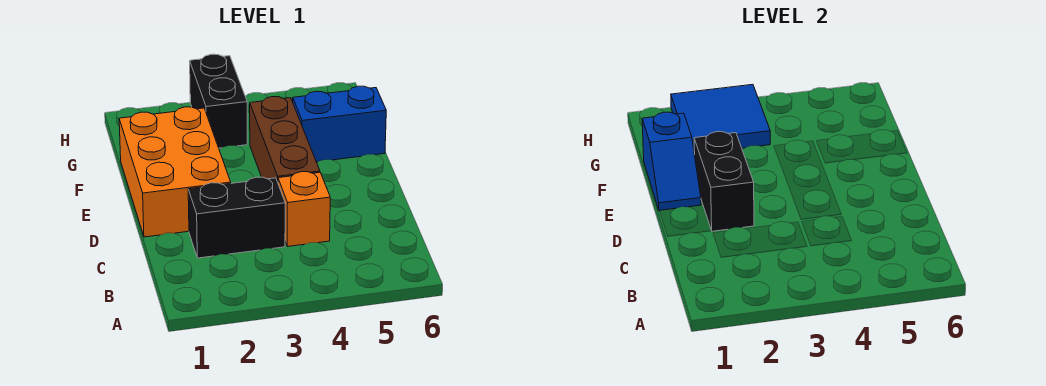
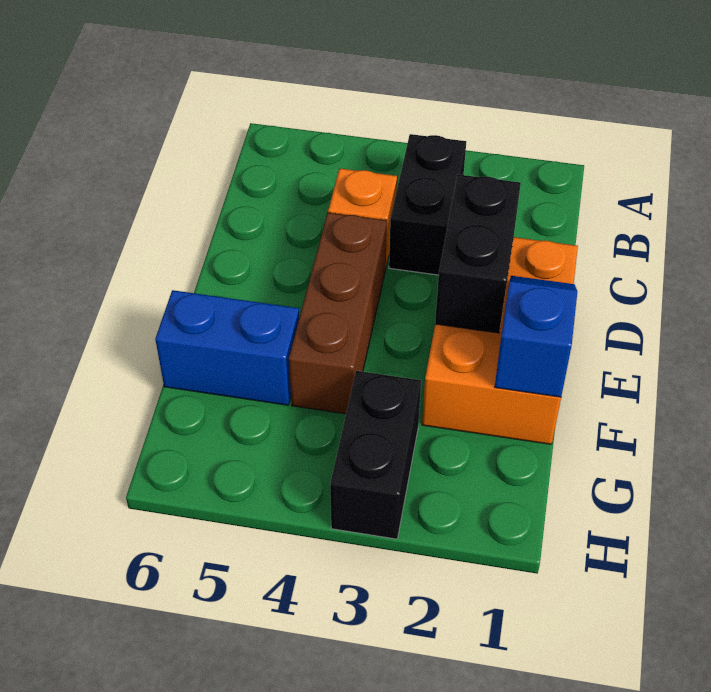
black brick C2:C3 level 1 -> black brick B3:C3 level 1
blue tile G2:H3 level 2 -> none

